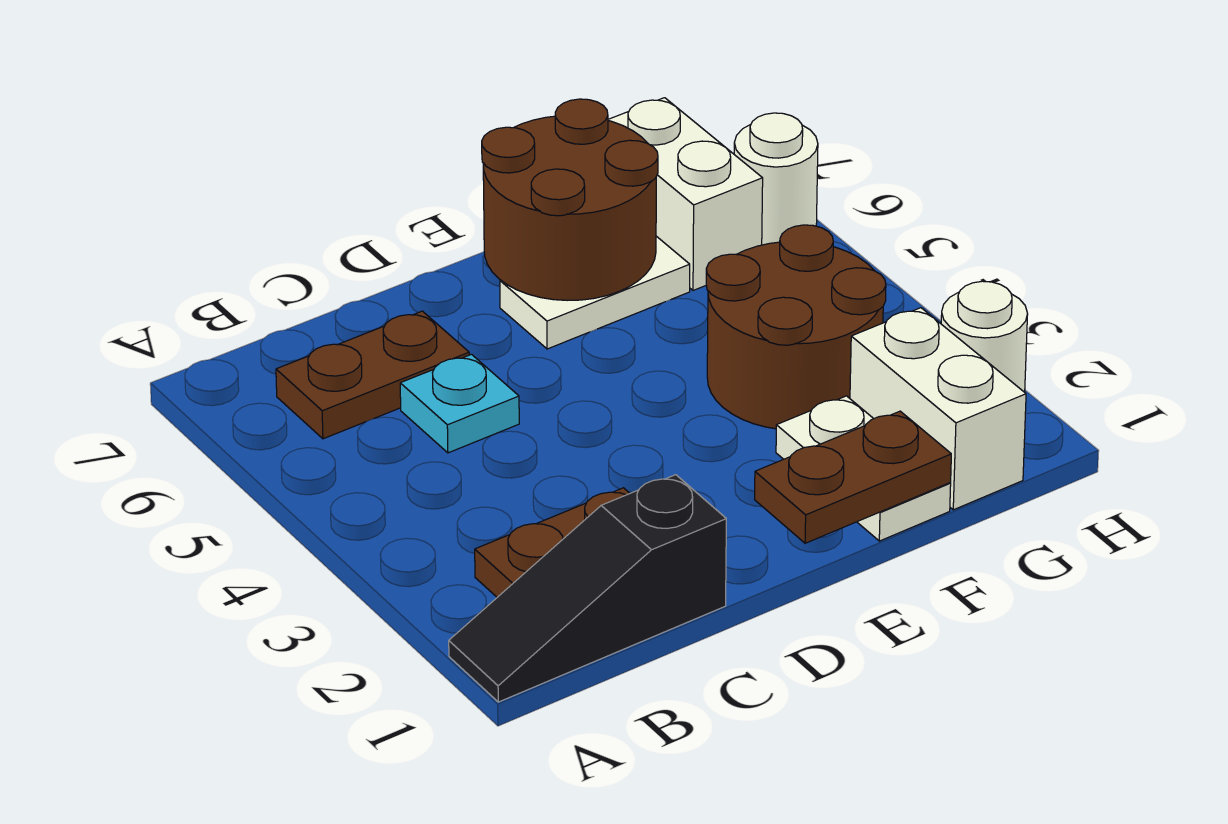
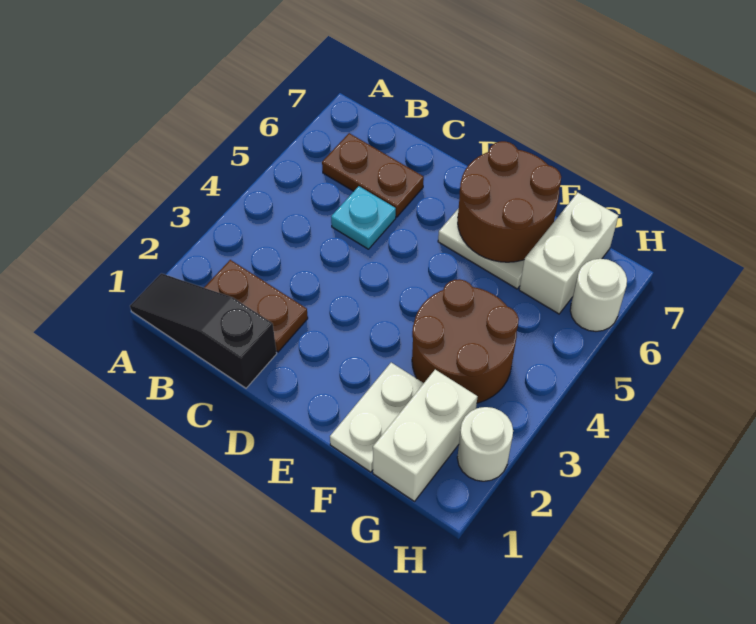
brown plate E1:F1 level 2 -> none

